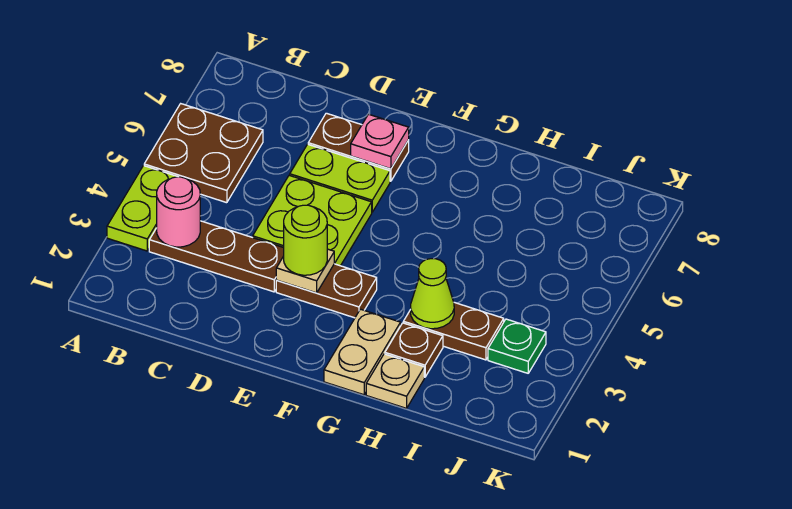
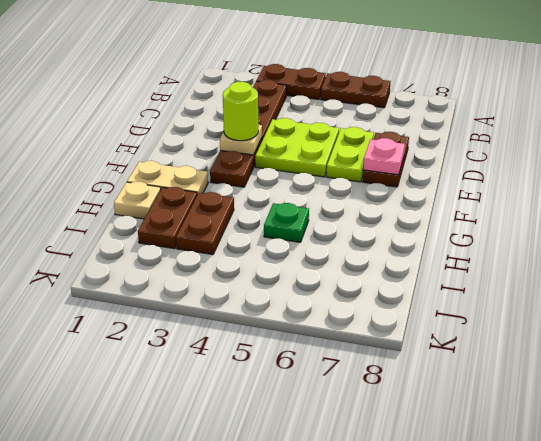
lime plate A3:A4 level 1 -> brown plate A3:A4 level 1
brown plate A5:B6 level 1 -> brown plate A5:A6 level 1
pink round brick B3 level 2 -> none
brown plate H2 level 1 -> brown plate H2:I2 level 1
lime cone H3 level 2 -> none
green plate J3 level 1 -> green plate H5 level 1

